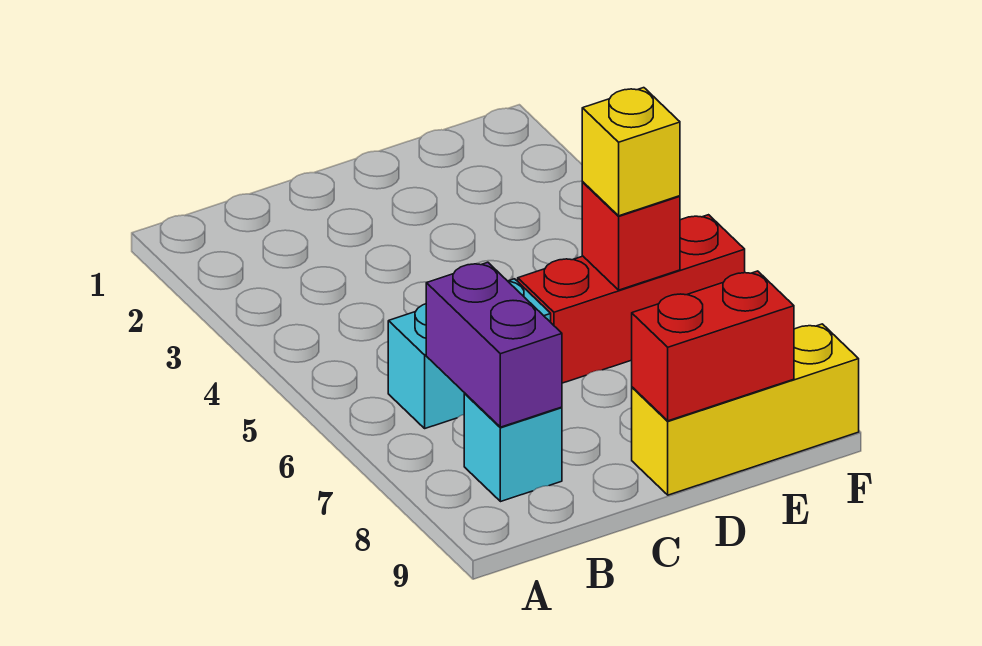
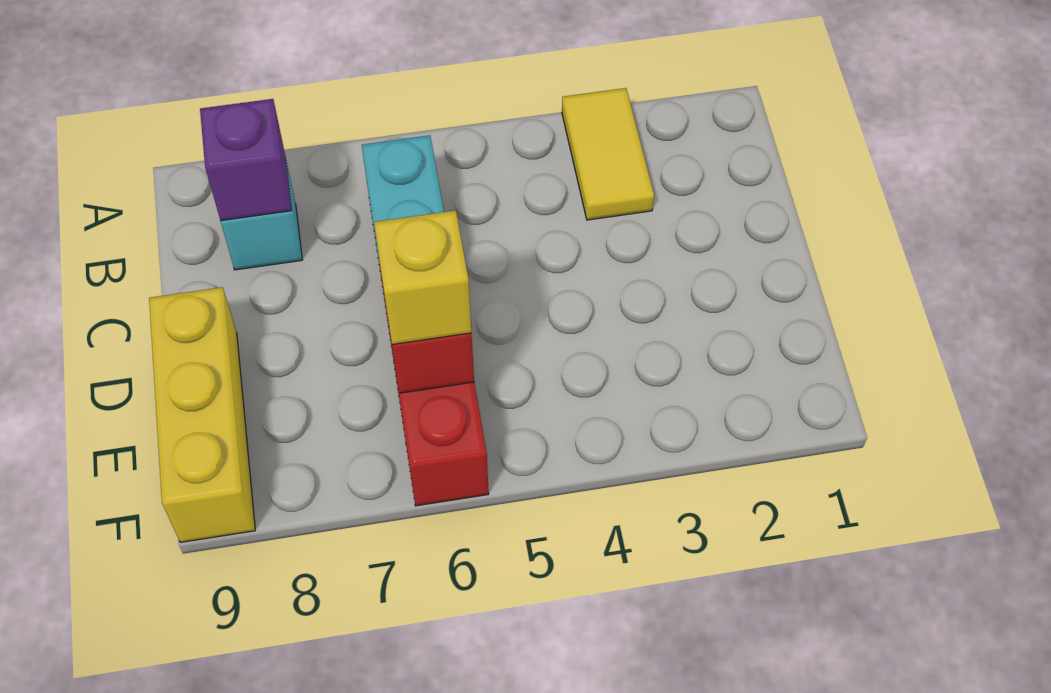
none -> yellow tile A3:B3 level 1
purple brick B7:B8 level 2 -> purple brick B8 level 2
red brick D9:E9 level 2 -> none

